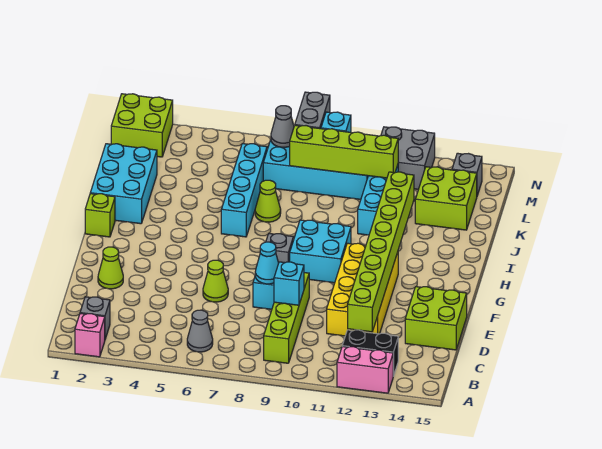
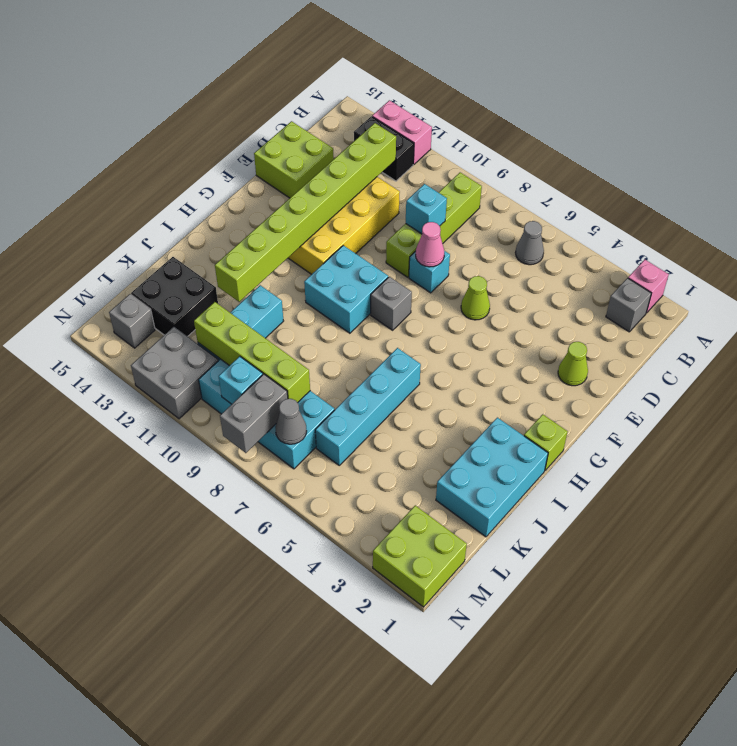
cyan cone E8 level 2 -> pink cone E8 level 2
lime cone J7 level 1 -> none
lime brick K13:L14 level 1 -> black brick K13:L14 level 1

